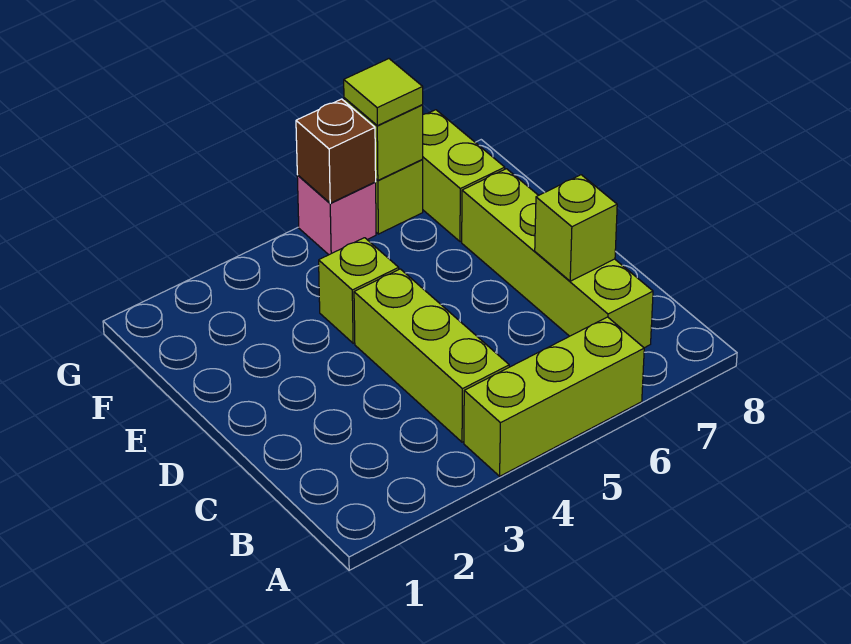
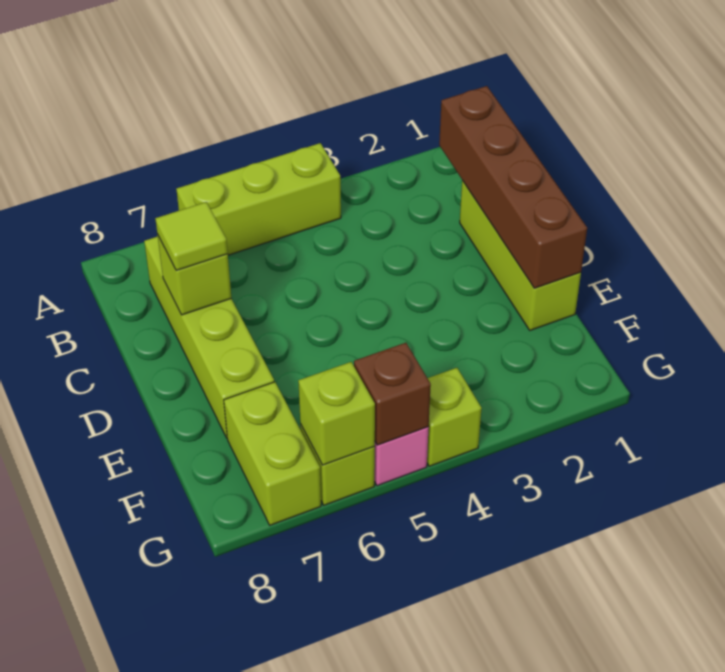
none -> brown brick B1:E1 level 2
lime brick B4:D4 level 1 -> lime brick C1:E1 level 1
lime brick E4 level 1 -> lime brick G4 level 1
lime tile G6 level 3 -> lime tile C7 level 3

